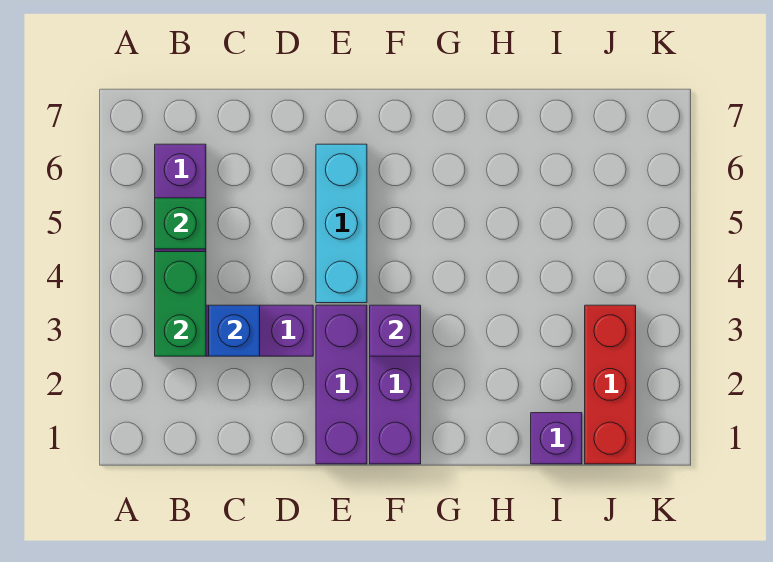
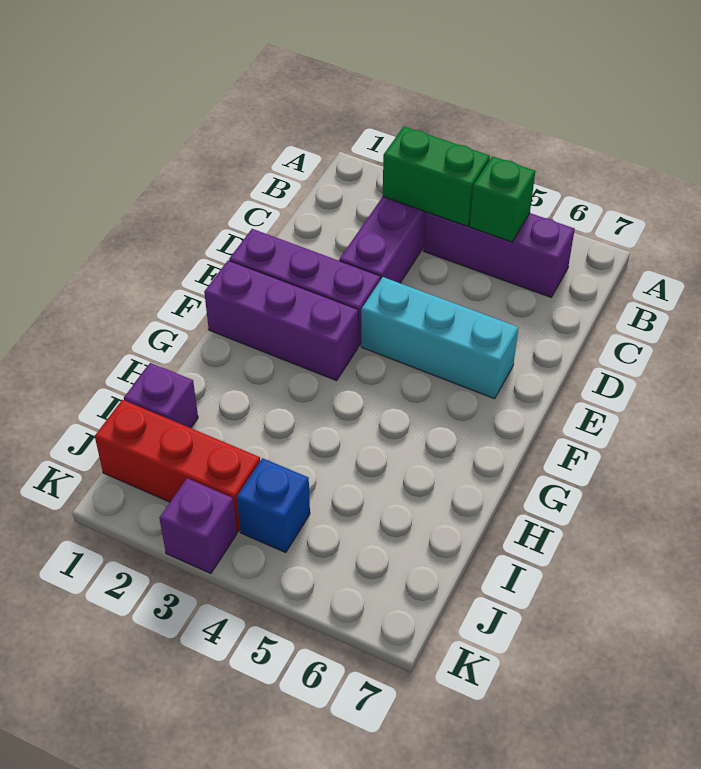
blue brick C3 level 2 -> blue brick J4 level 1
purple brick F3 level 2 -> purple brick K3 level 1

